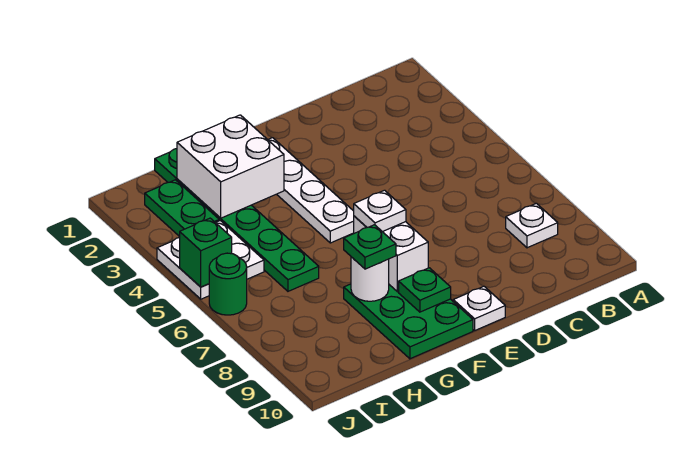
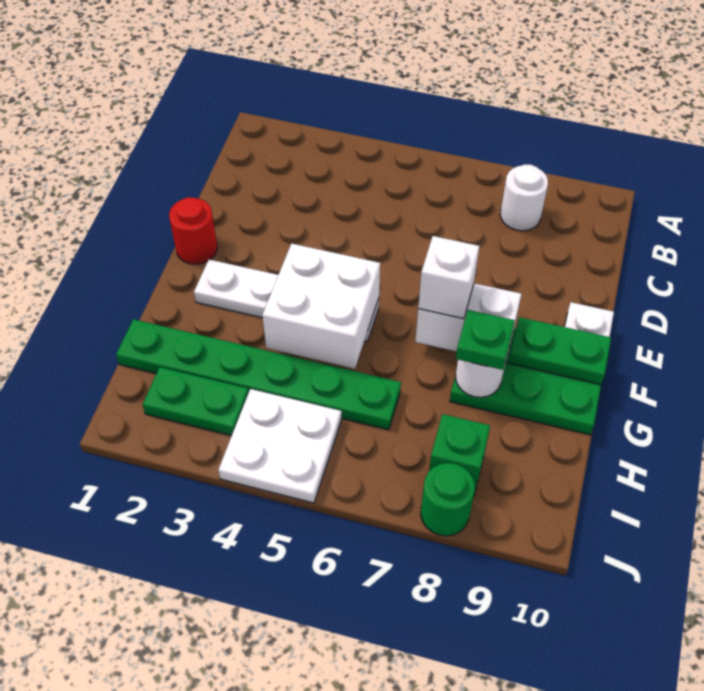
white plate B8 level 1 -> white round brick B8 level 1
none -> red round brick E1 level 1
white plate F7 level 3 -> white brick F7 level 3
green plate F9 level 2 -> green plate F9:F10 level 2
white brick G2:H3 level 2 -> white brick F4:G5 level 2
green brick J5 level 2 -> green brick I8 level 1
green round brick J6 level 1 -> green round brick J8 level 1

